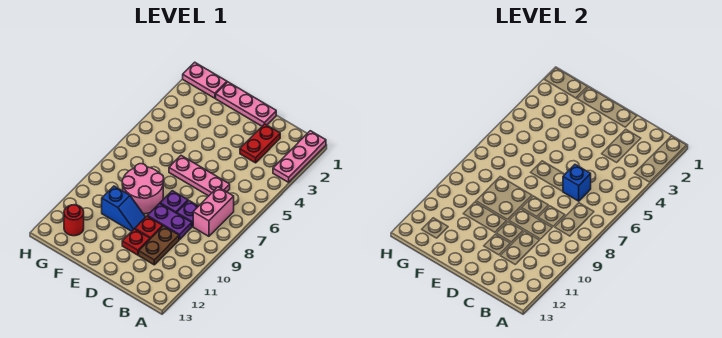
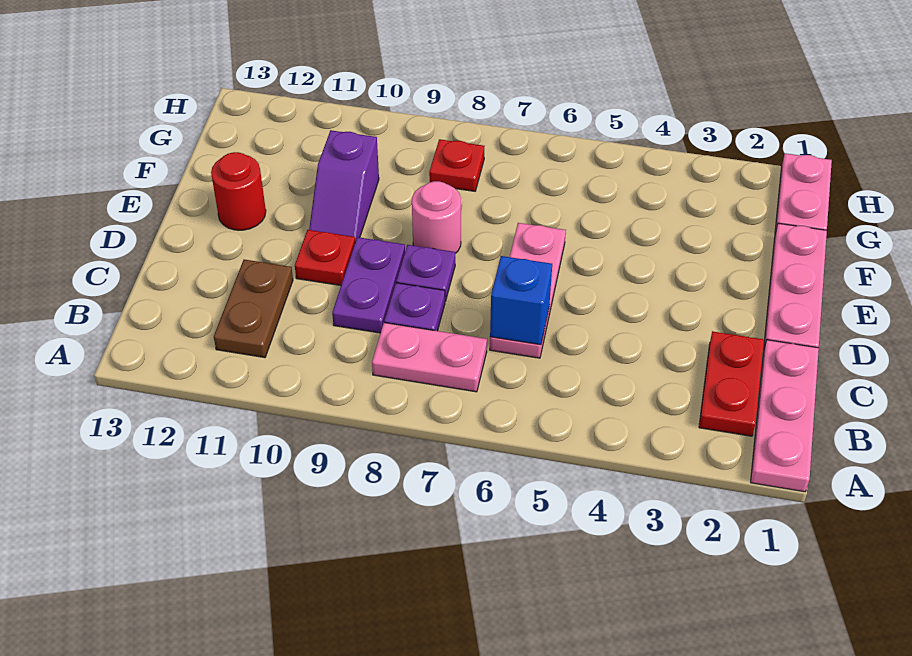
pink plate A1:A3 level 1 -> pink plate A1:C1 level 1
pink brick B7:B8 level 1 -> pink plate B7:B8 level 1
red plate C2:C3 level 1 -> red plate B2:C2 level 1
brown plate C10:C11 level 1 -> brown plate B11:C11 level 1
red plate D11 level 1 -> red plate G8 level 1
pink round brick E8:F9 level 1 -> pink round brick E8 level 1
blue slope E10:F10 level 1 top F -> purple slope E10:F10 level 1 top F
red round brick G12 level 1 -> red round brick E12 level 1

